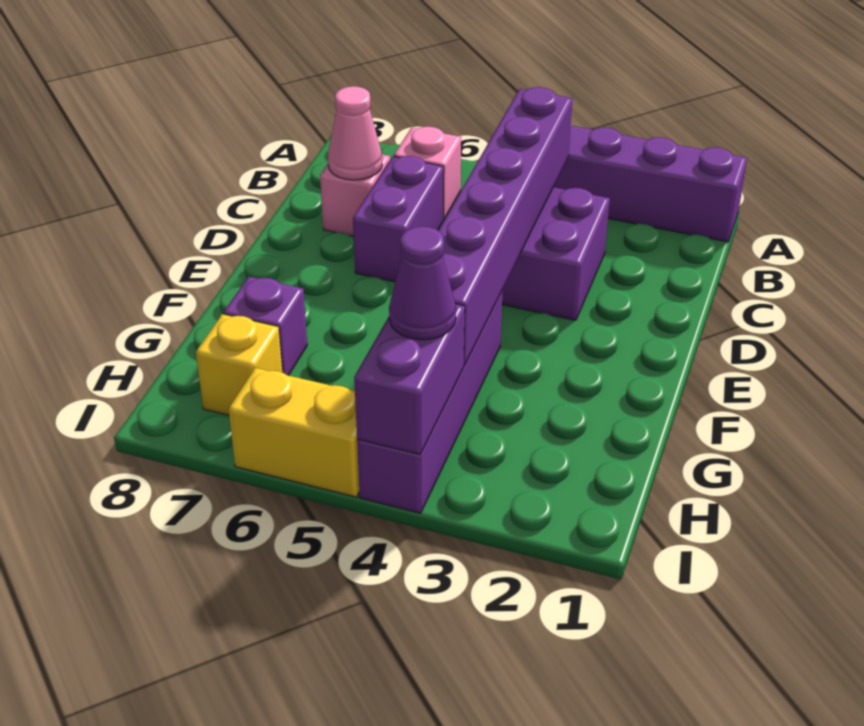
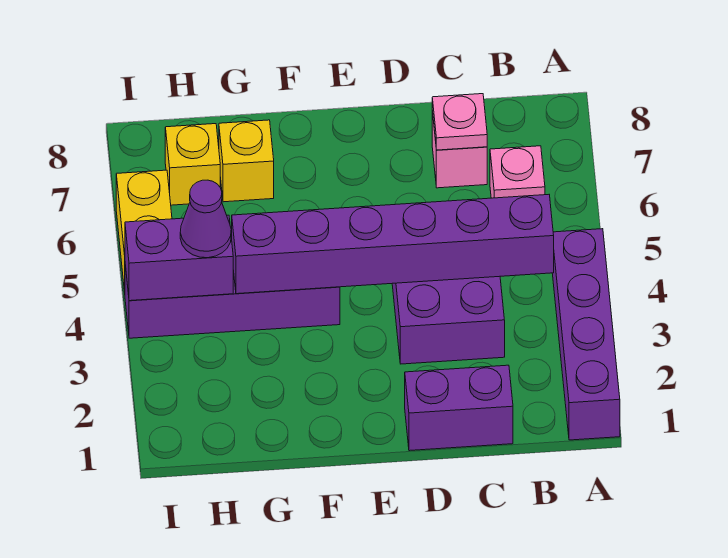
purple brick C6:D6 level 1 -> purple brick C1:D1 level 1
pink cone C7 level 2 -> pink plate C7 level 2
purple brick G7 level 1 -> yellow brick G7 level 1

